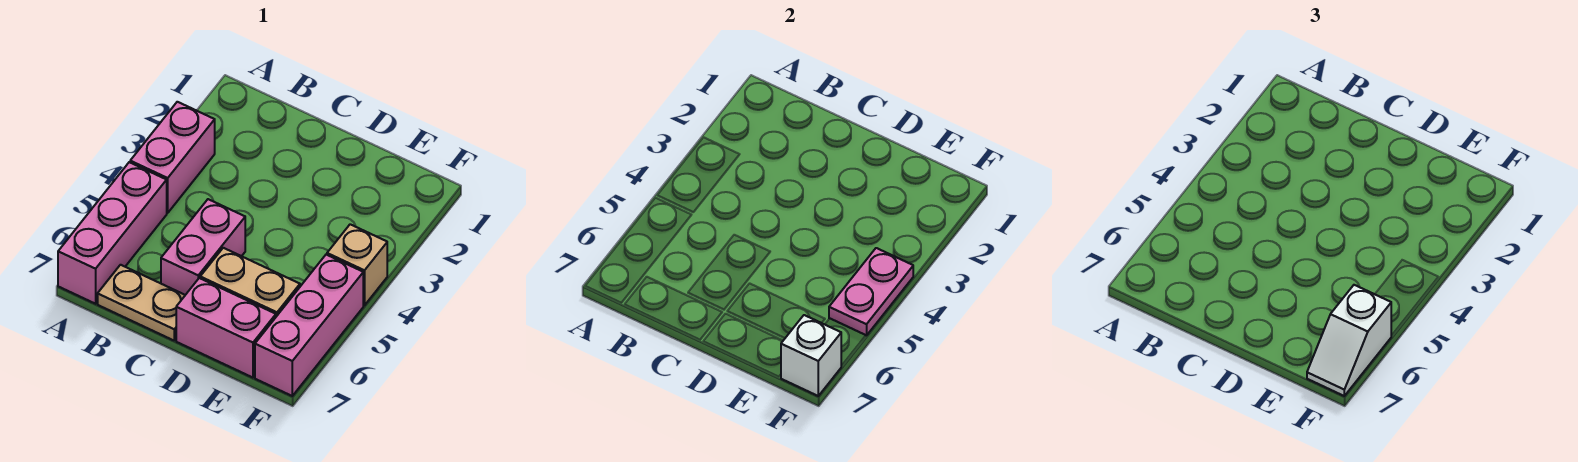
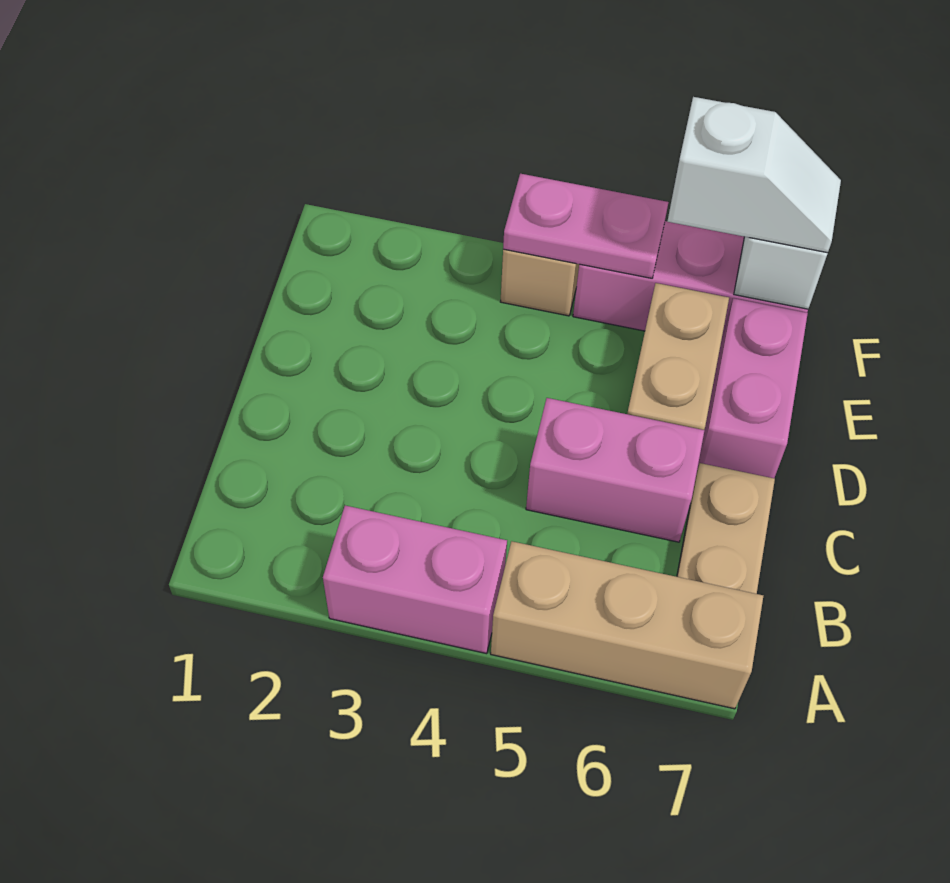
pink brick A5:A7 level 1 -> tan brick A5:A7 level 1

